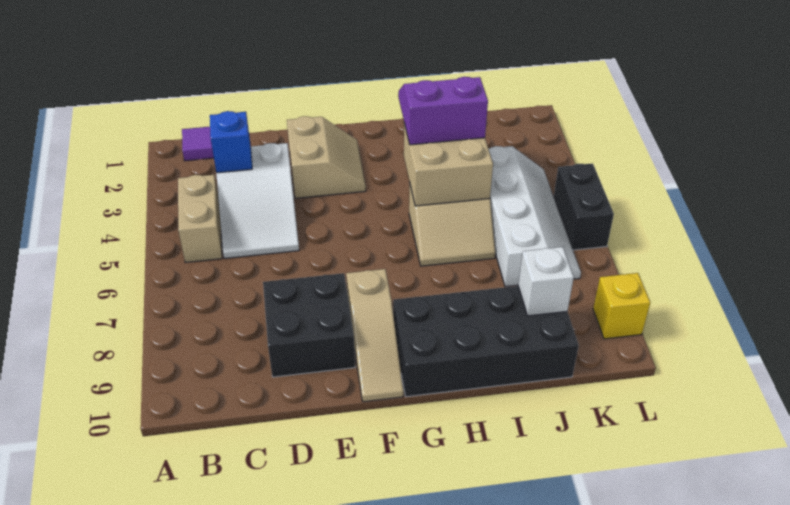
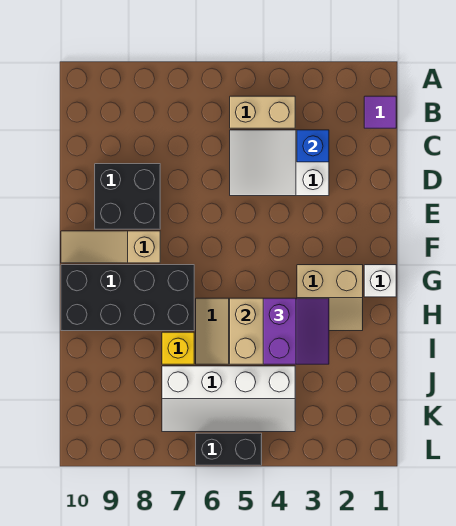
tan slope E2:F3 level 1 top E -> tan slope G2:H3 level 1 top G
black brick G9:J10 level 1 -> black brick G7:H10 level 1
white brick J9 level 2 -> white brick G1 level 1
yellow brick L9 level 1 -> yellow brick I7 level 1

